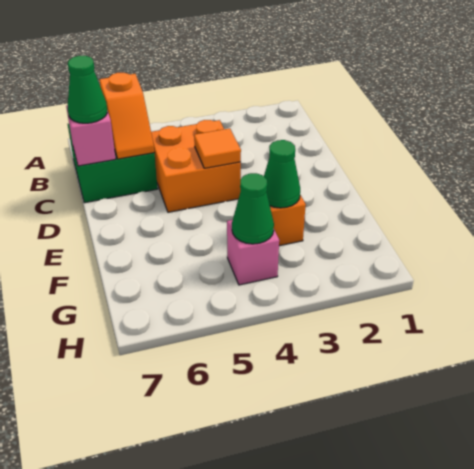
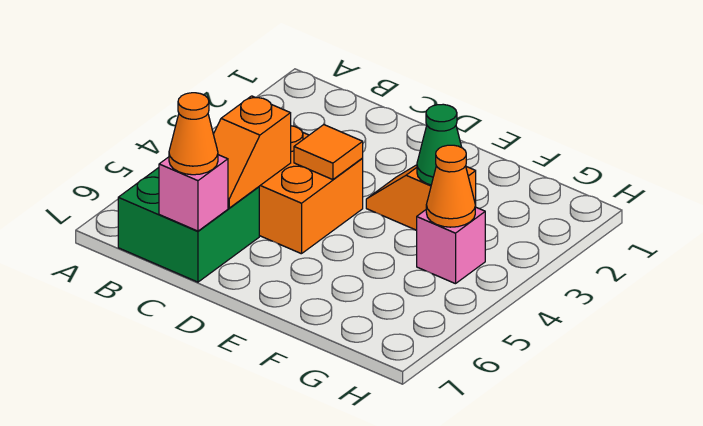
orange slope B6:C6 level 2 top B -> orange slope C5:C6 level 2 top 5
green cone C7 level 3 -> orange cone C7 level 3
green cone G4 level 2 -> orange cone G4 level 2

